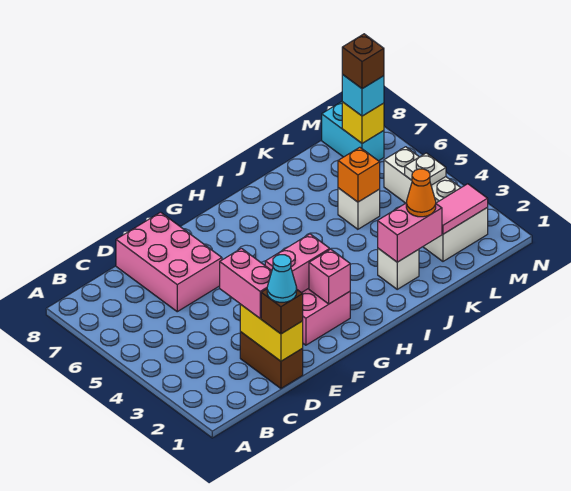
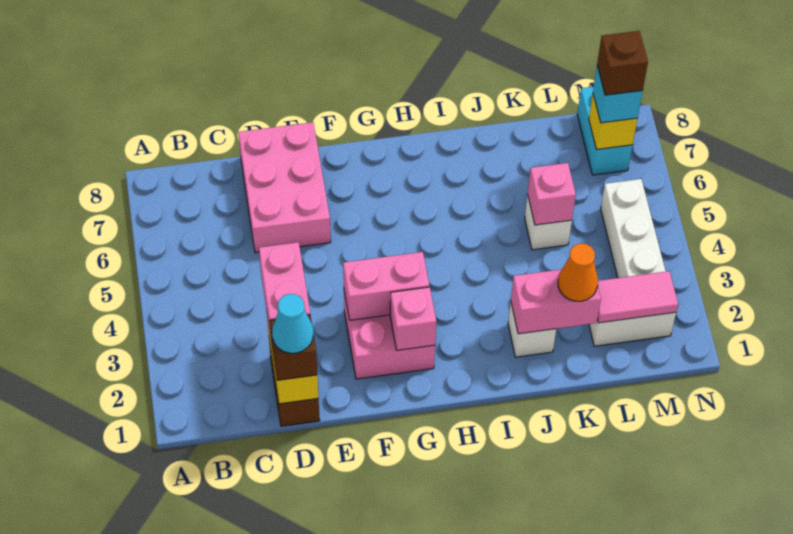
orange brick K5 level 2 -> pink brick K5 level 2
white plate M4 level 2 -> none

